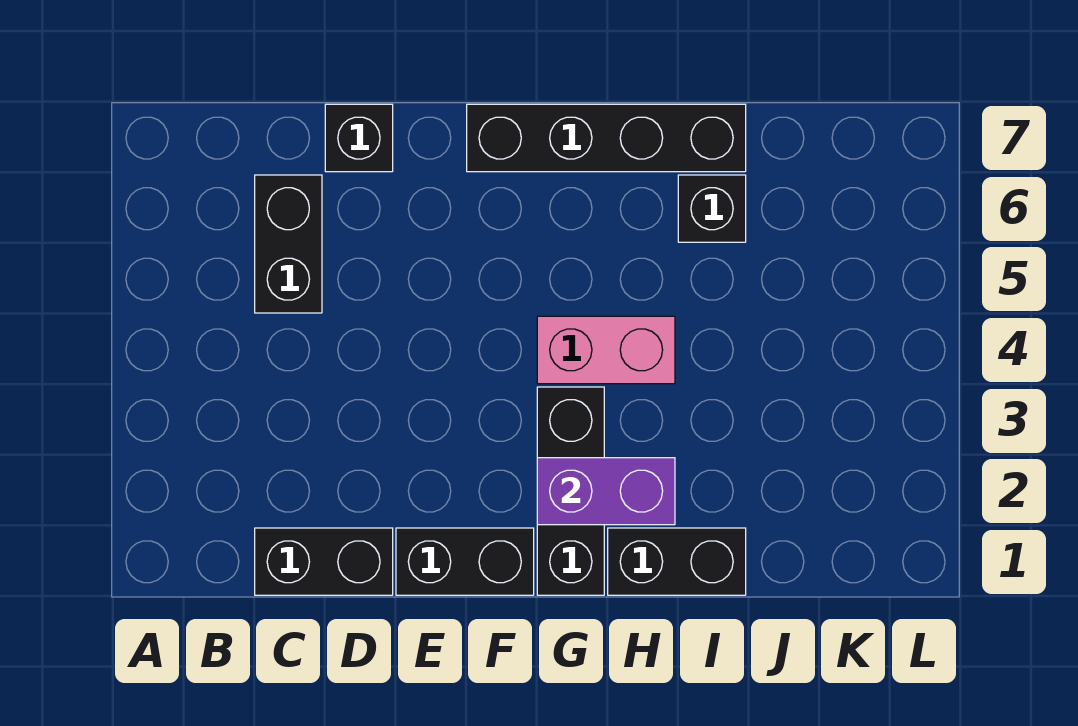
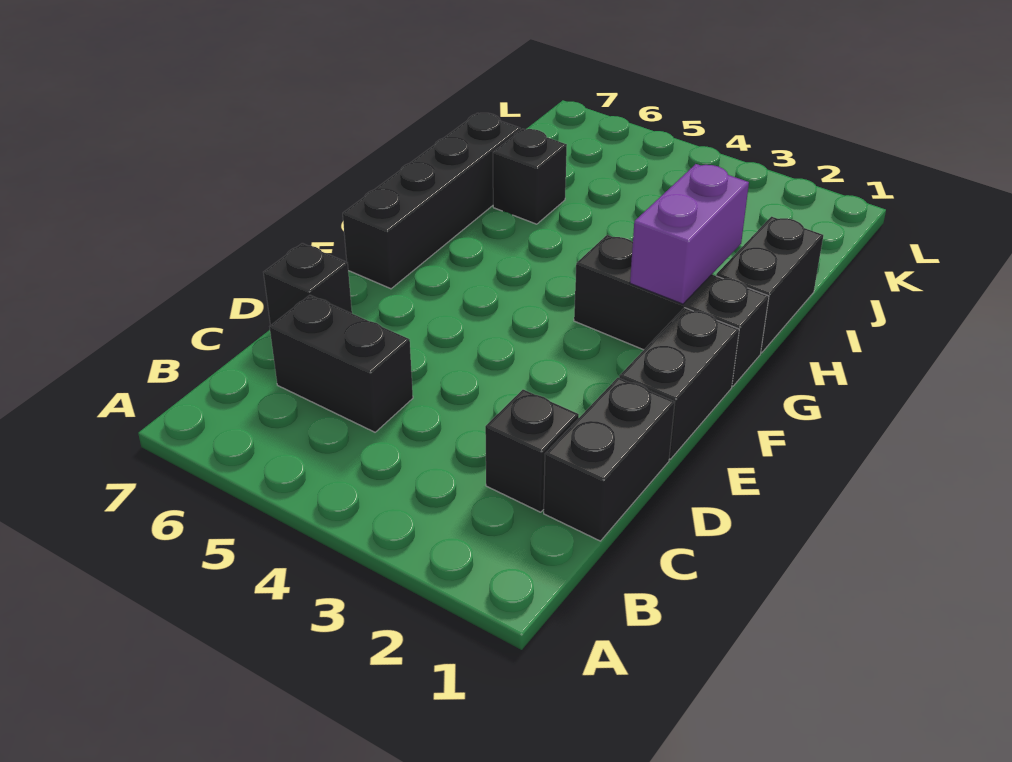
none -> black brick C2 level 1
pink brick G4:H4 level 1 -> none

